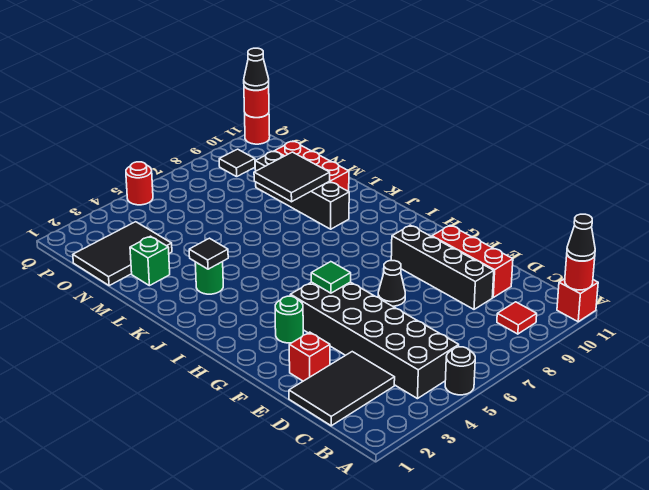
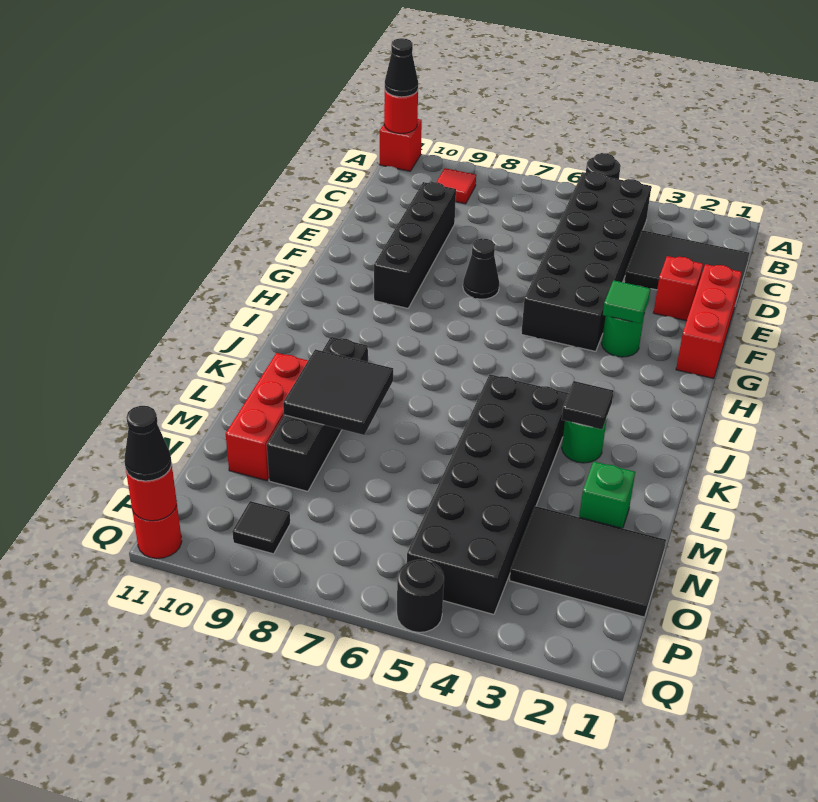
red brick D10:F10 level 1 -> red brick E1:G1 level 1
green tile G5 level 2 -> green tile G3 level 2
none -> black brick K4:P5 level 1
red round brick Q5 level 1 -> black round brick Q5 level 1

